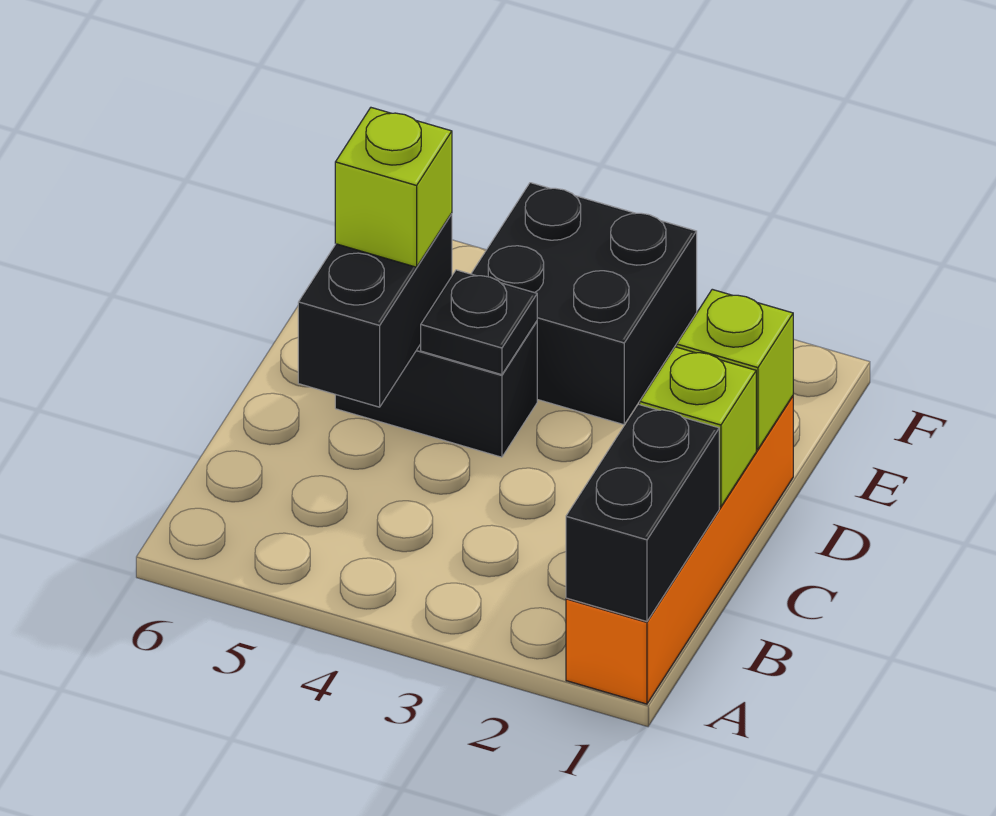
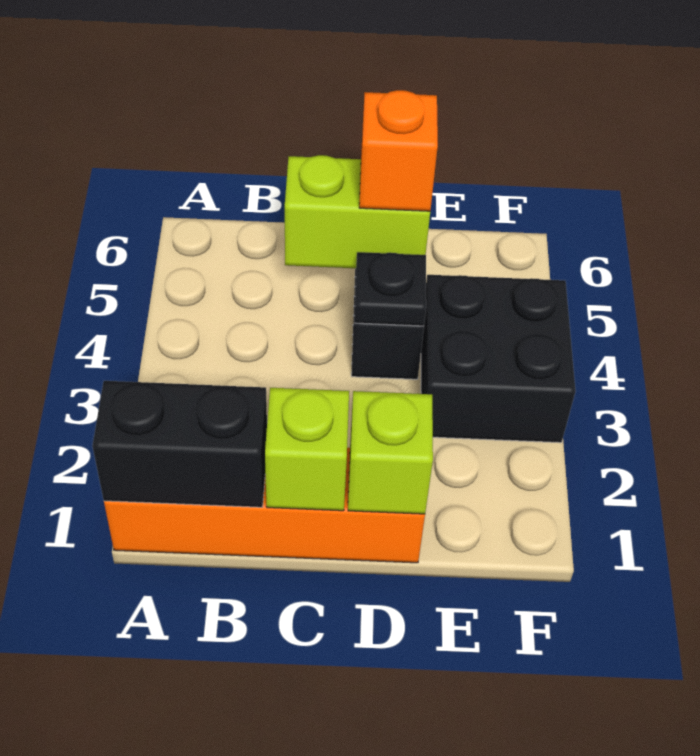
black brick C5:D5 level 2 -> lime brick C5:D5 level 2
lime brick D5 level 3 -> orange brick D5 level 3

